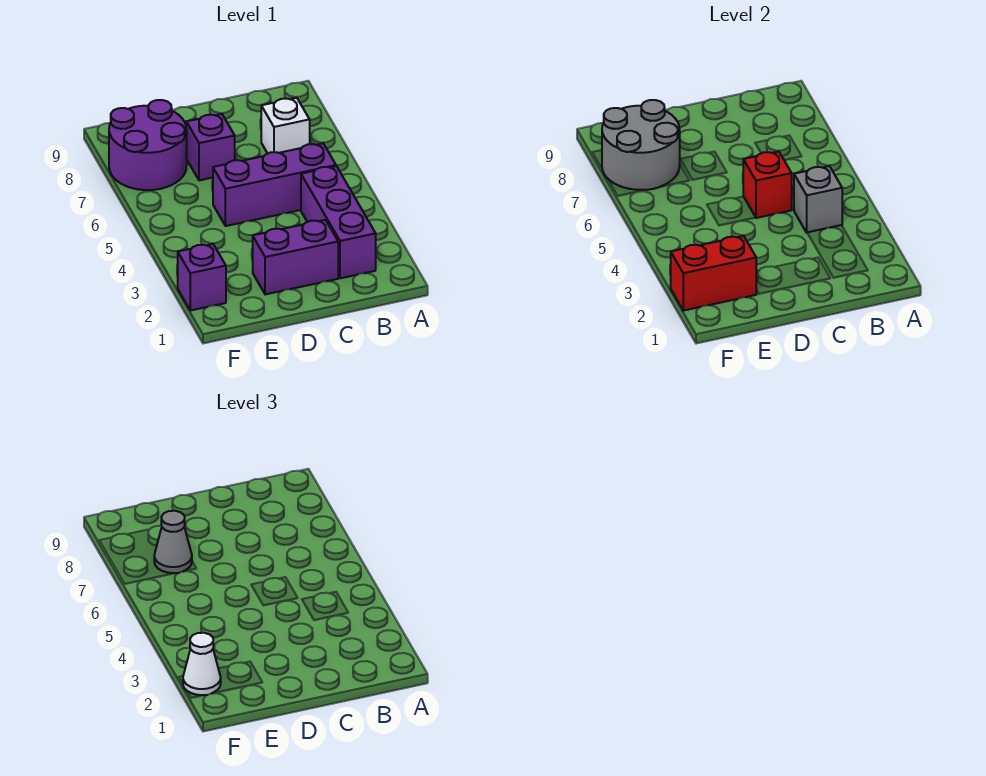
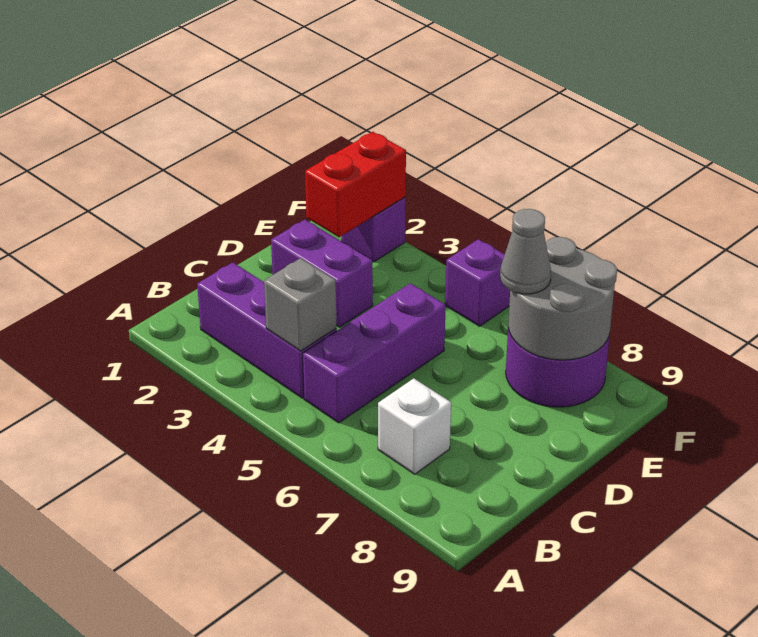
purple brick C2:D2 level 1 -> purple brick D2:D3 level 1
red brick C5 level 2 -> none
purple brick D7 level 1 -> purple brick F5 level 1
white cone F2 level 3 -> none

